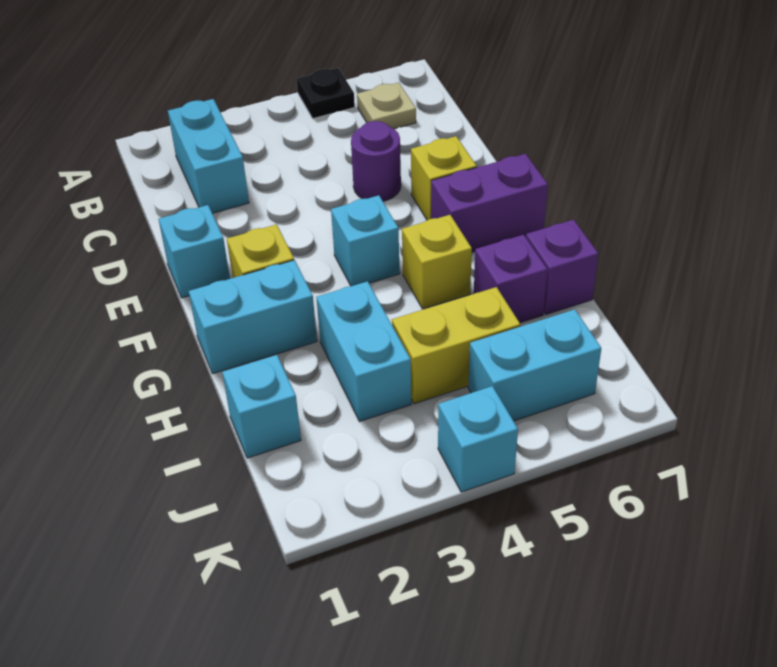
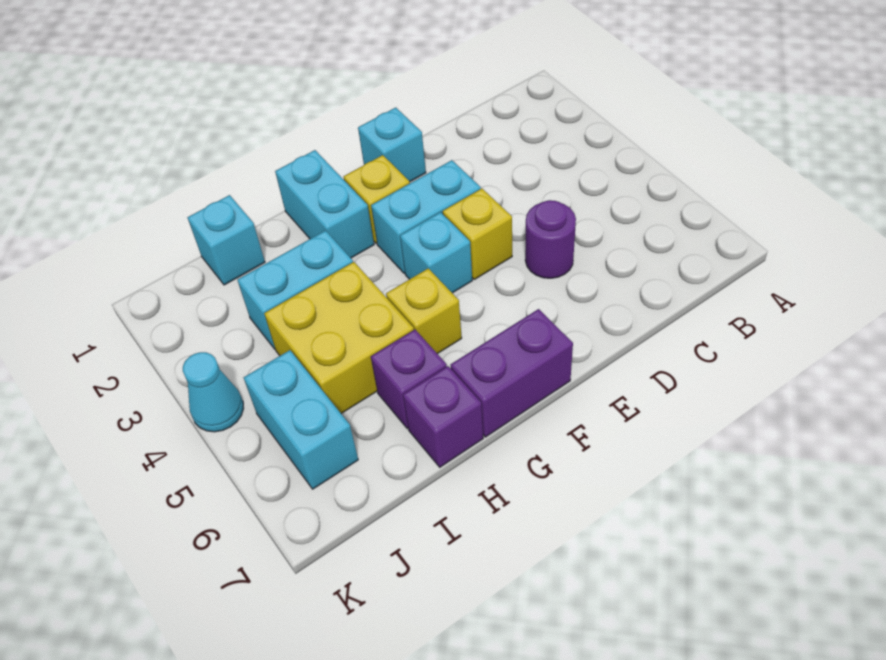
black plate A5 level 1 -> none
cyan brick B2:C2 level 1 -> cyan brick E3:F3 level 1
tan plate B6 level 1 -> none
yellow brick E6 level 1 -> yellow brick E4 level 1
purple brick F6:F7 level 1 -> purple brick F7:G7 level 1
yellow brick I4:I5 level 1 -> yellow brick H4:I5 level 1
cyan brick K4 level 1 -> cyan cone K4 level 1

